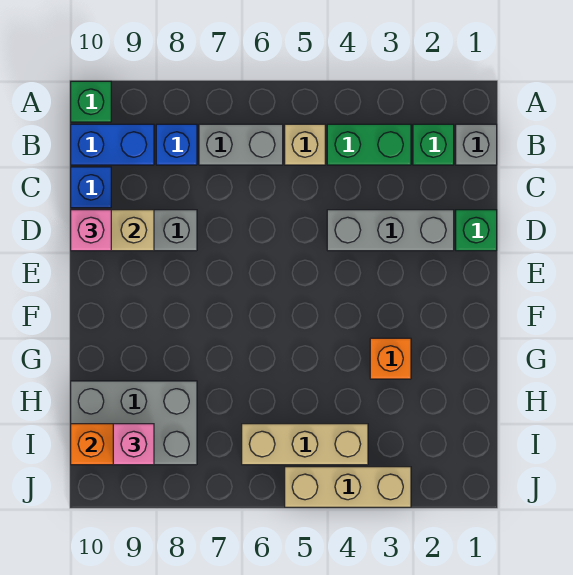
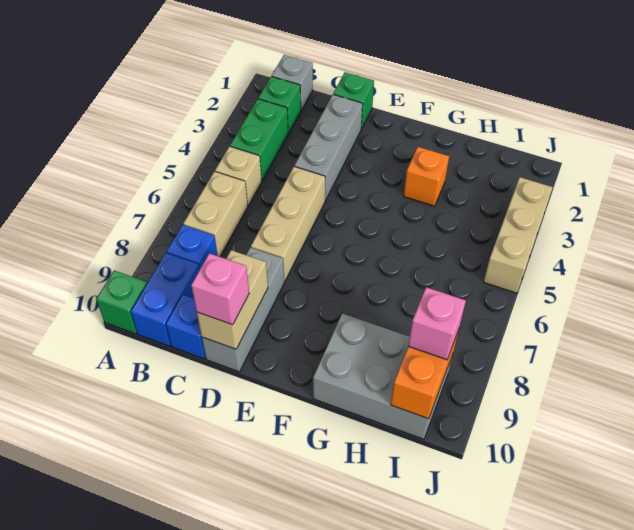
grey brick B6:B7 level 1 -> tan brick B6:B7 level 1
grey brick H8:I10 level 1 -> grey brick G9:I10 level 1
tan brick I4:I6 level 1 -> tan brick D5:D7 level 1

